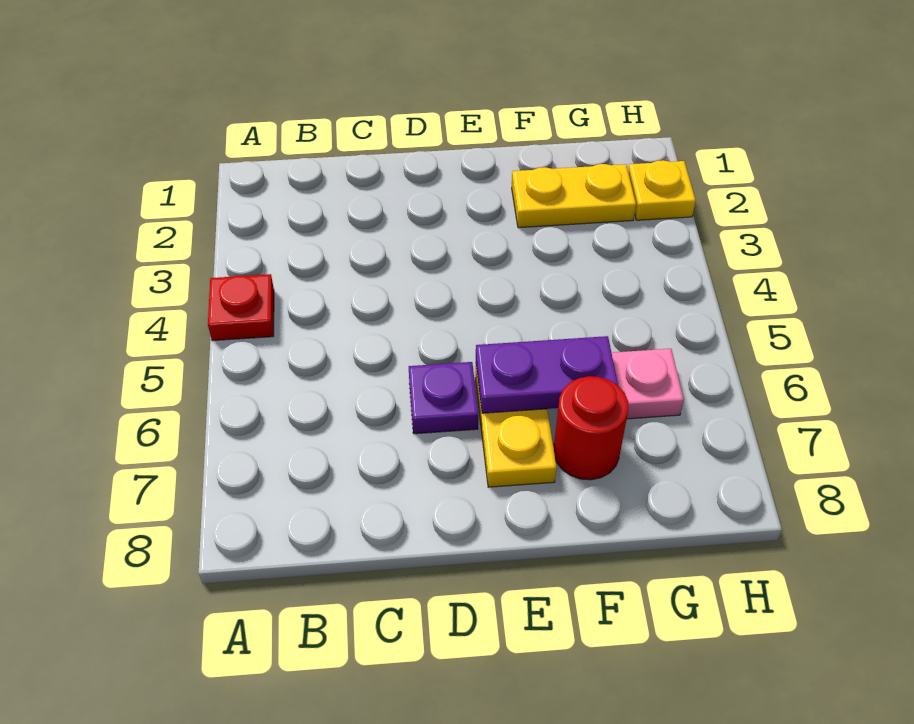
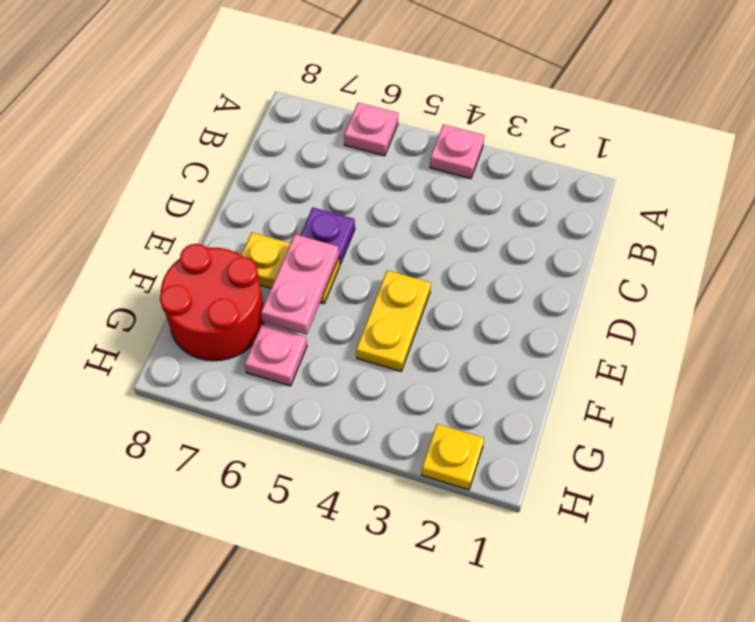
red plate A4 level 1 -> pink plate A4 level 1
none -> pink plate A6 level 1
purple plate E6:F6 level 2 -> pink plate E6:F6 level 2
yellow plate F2:G2 level 1 -> yellow plate E4:F4 level 1
red round brick F7 level 1 -> red round brick F7:G8 level 1

